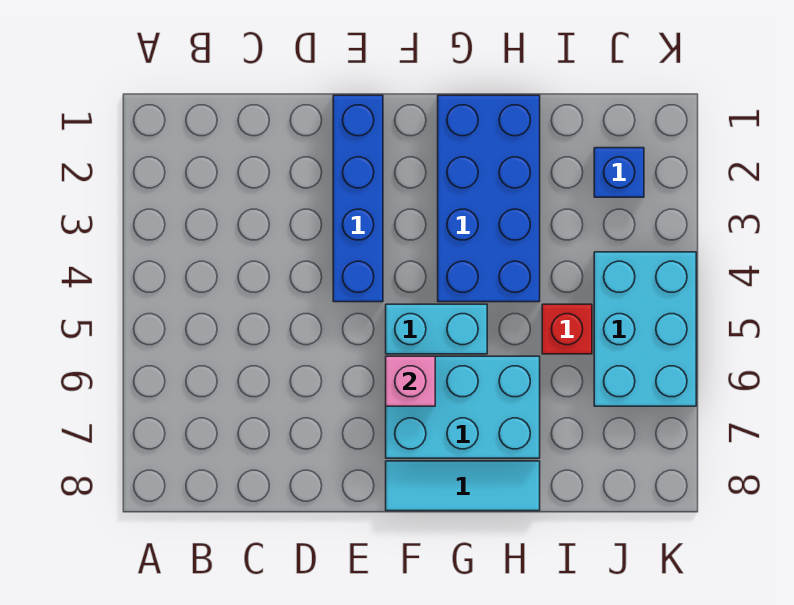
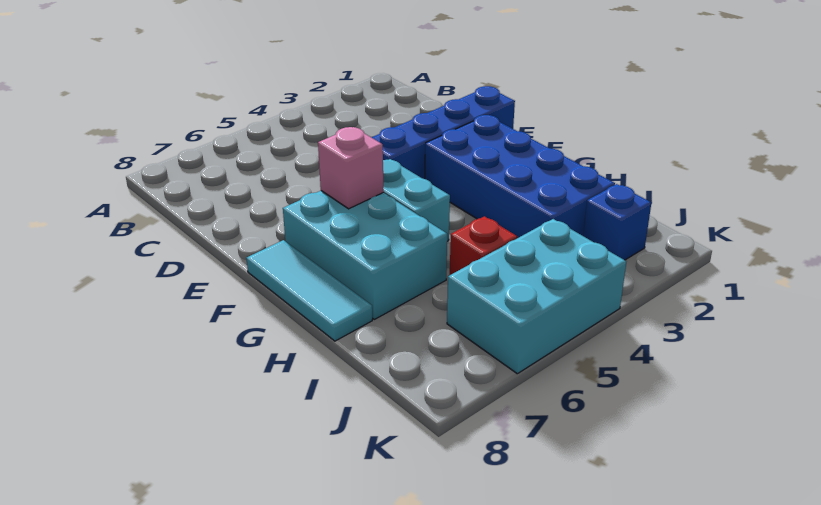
blue brick G1:H4 level 1 -> blue brick F2:I3 level 1

